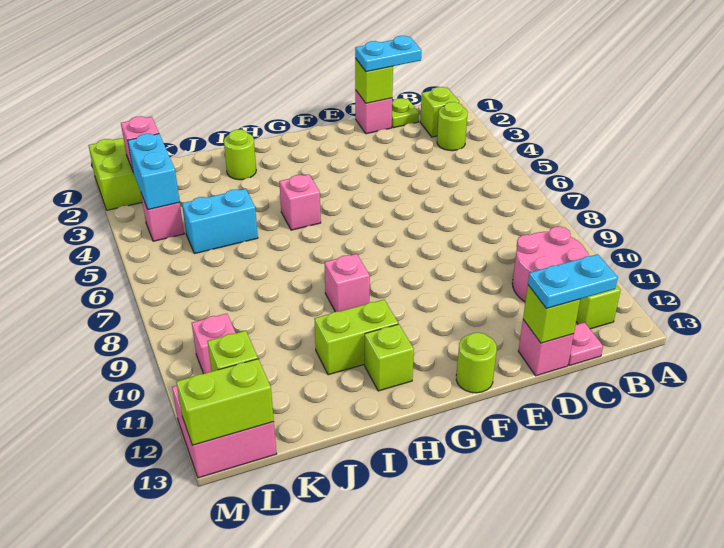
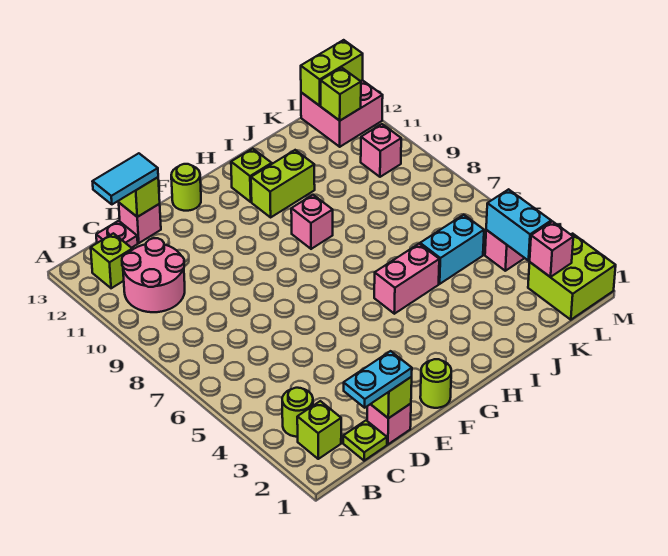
cyan plate C13:D13 level 3 -> cyan tile C13:D13 level 3
pink brick H5 level 1 -> pink brick H5:I5 level 1
lime round brick I2 level 1 -> lime round brick F1 level 1

